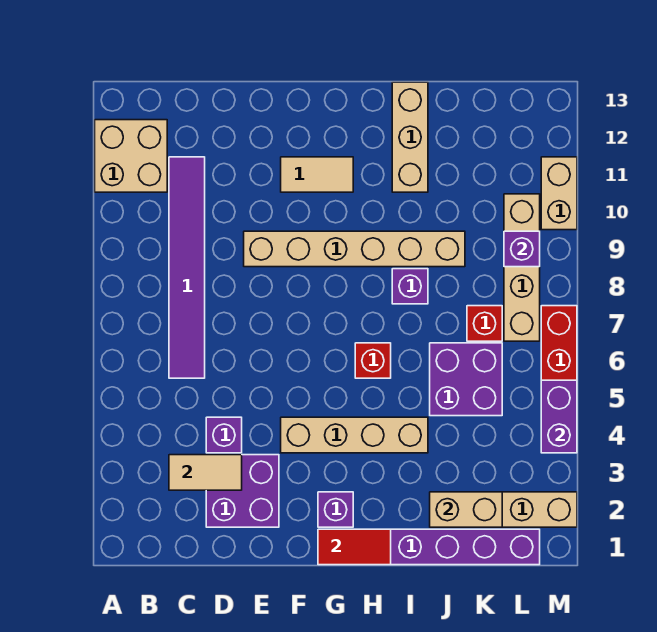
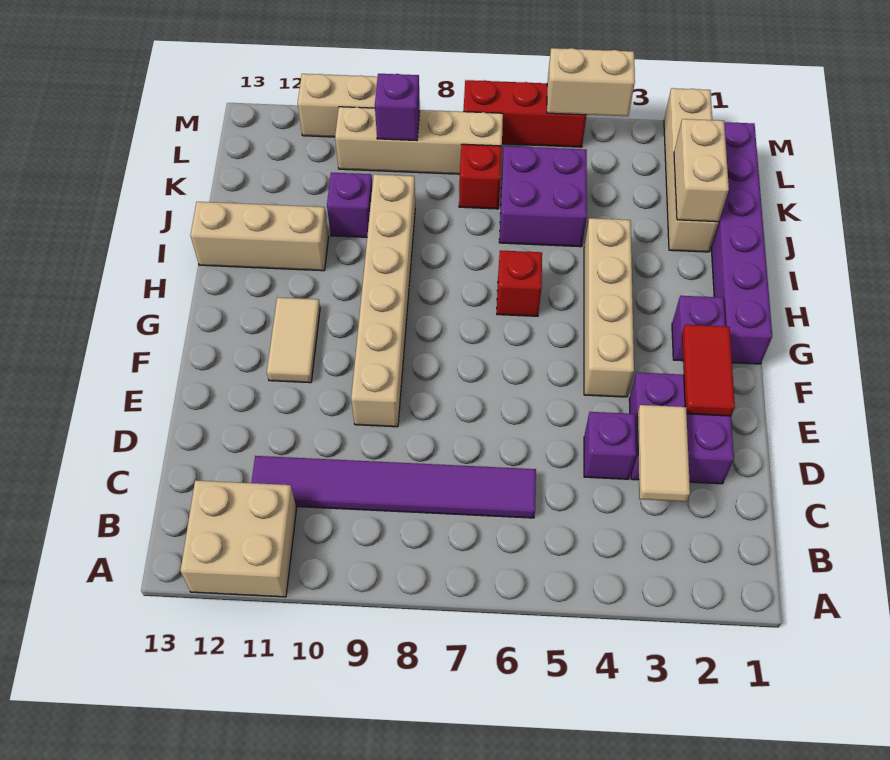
red tile G1:H1 level 2 -> red tile E2:F2 level 2
purple brick I8 level 1 -> purple brick J10 level 1
purple brick M4:M5 level 2 -> tan brick M4:M5 level 2

